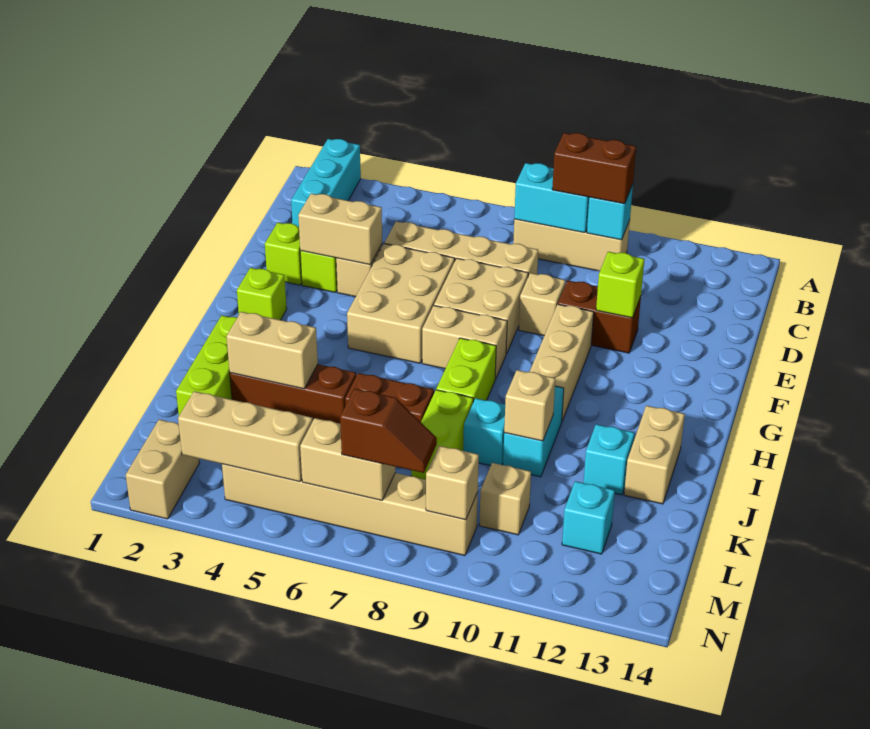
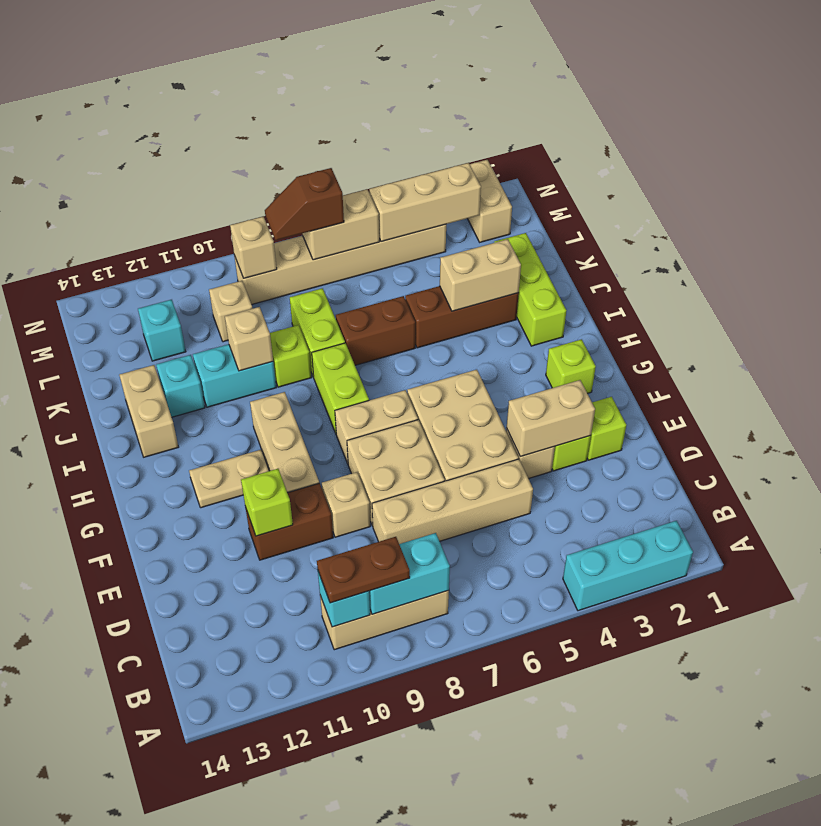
cyan brick A2:C2 level 1 -> cyan brick A2:A4 level 1
brown brick B9:B10 level 3 -> brown plate B9:B10 level 3
none -> tan plate G11:G12 level 1
cyan brick I10:J10 level 1 -> cyan brick J10:J11 level 1
cyan brick J9 level 1 -> lime brick J9 level 1

